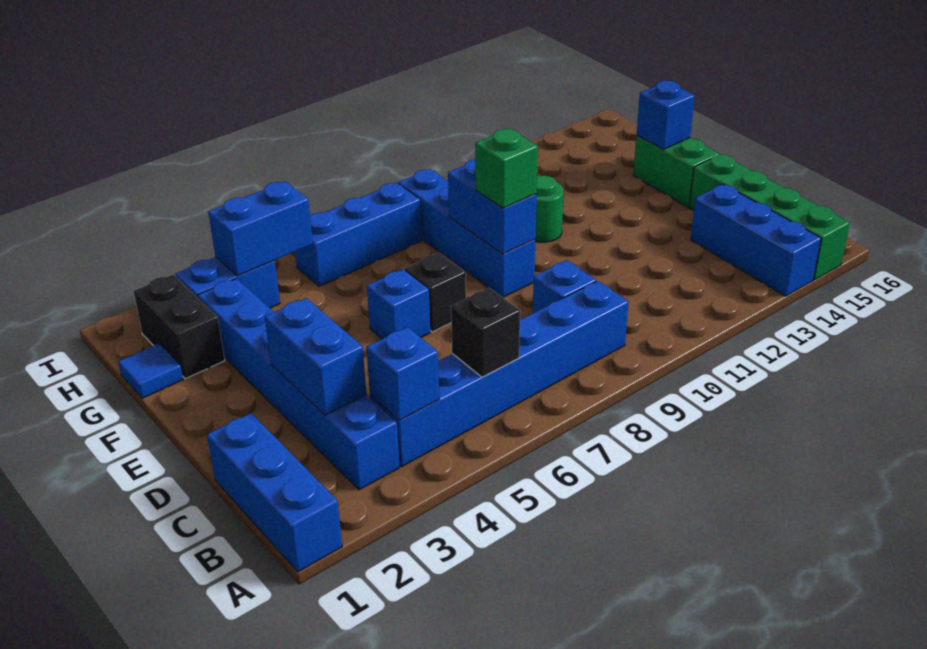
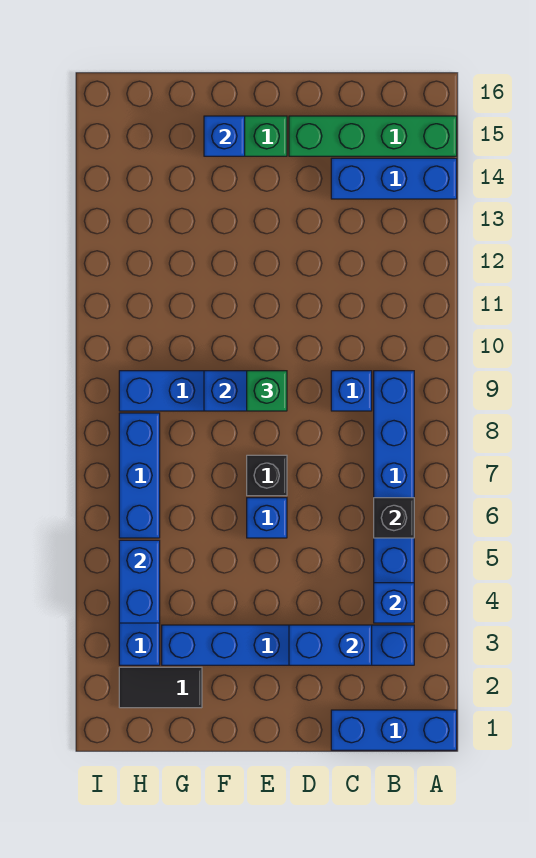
green round brick F11 level 1 -> none
blue tile G1 level 1 -> none
black brick G2:H2 level 1 -> black tile G2:H2 level 1

